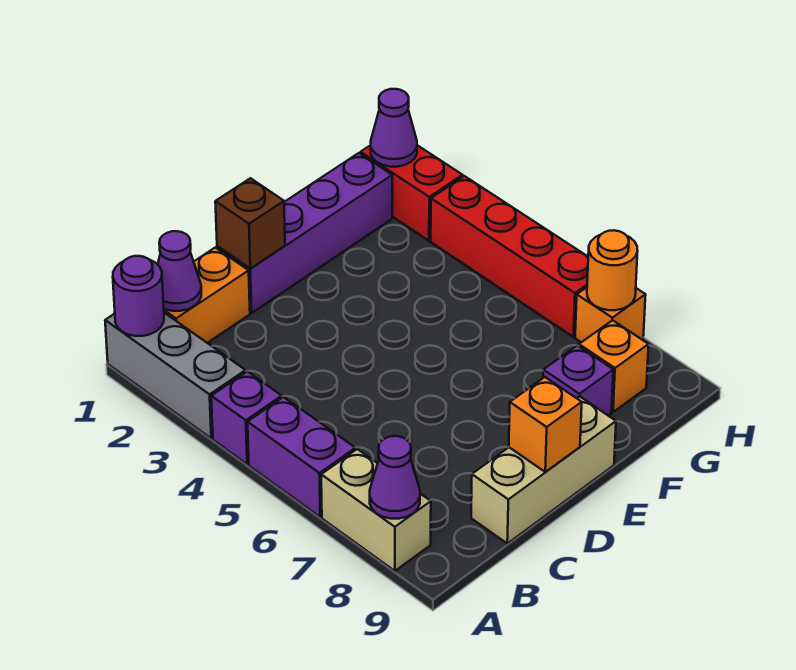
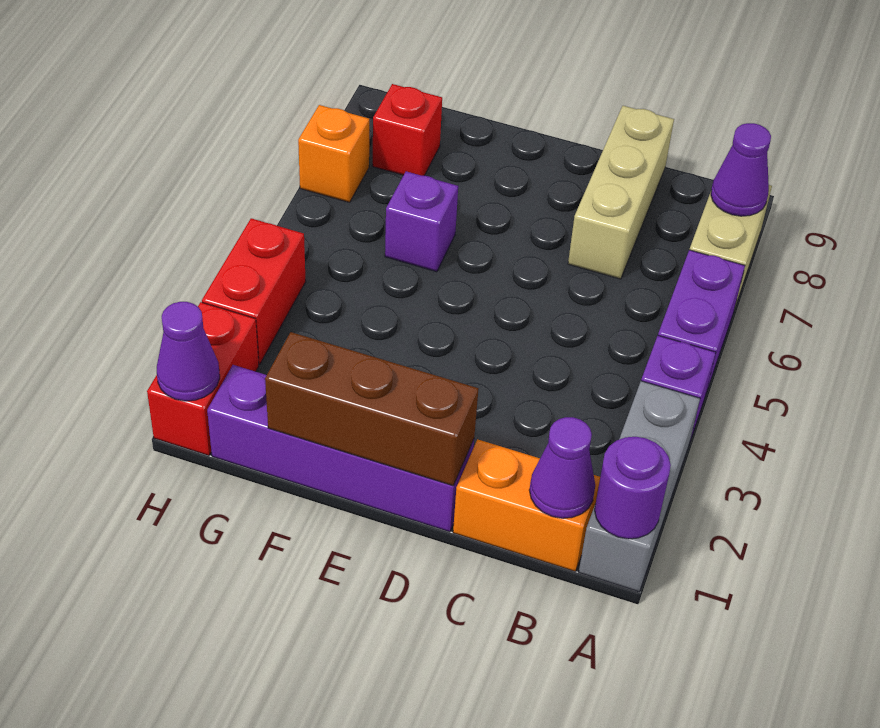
tan brick C9:E9 level 1 -> tan brick C7:C9 level 1
brown brick D1 level 2 -> brown brick D1:F1 level 2
orange brick D9 level 2 -> none
purple brick F8 level 1 -> purple brick F6 level 1
orange brick G8 level 1 -> red brick G8 level 1
red brick H3:H6 level 1 -> red brick H3:H4 level 1
orange round brick H7 level 2 -> none

